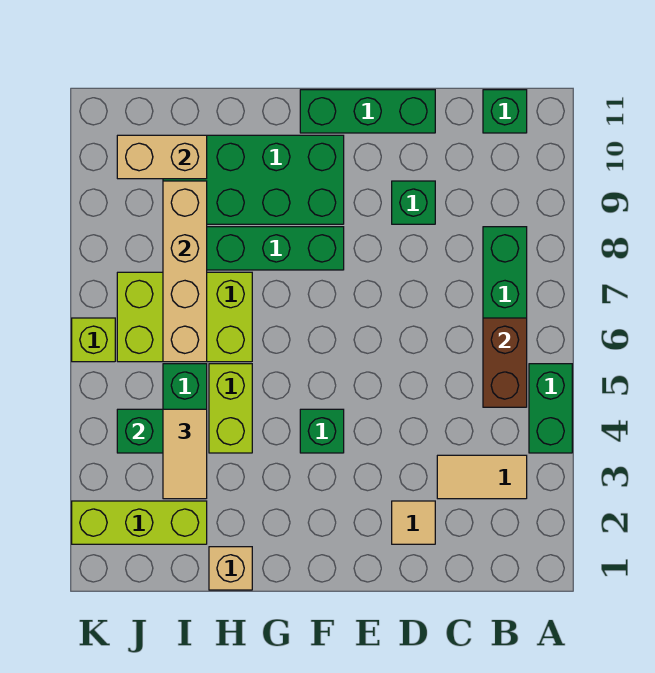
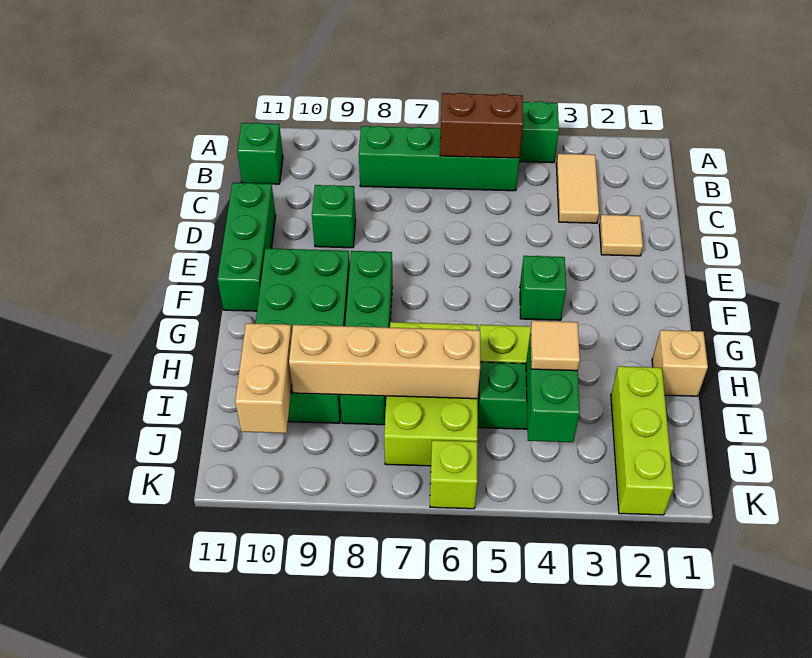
tan tile I3:I4 level 3 -> tan tile I4 level 3

